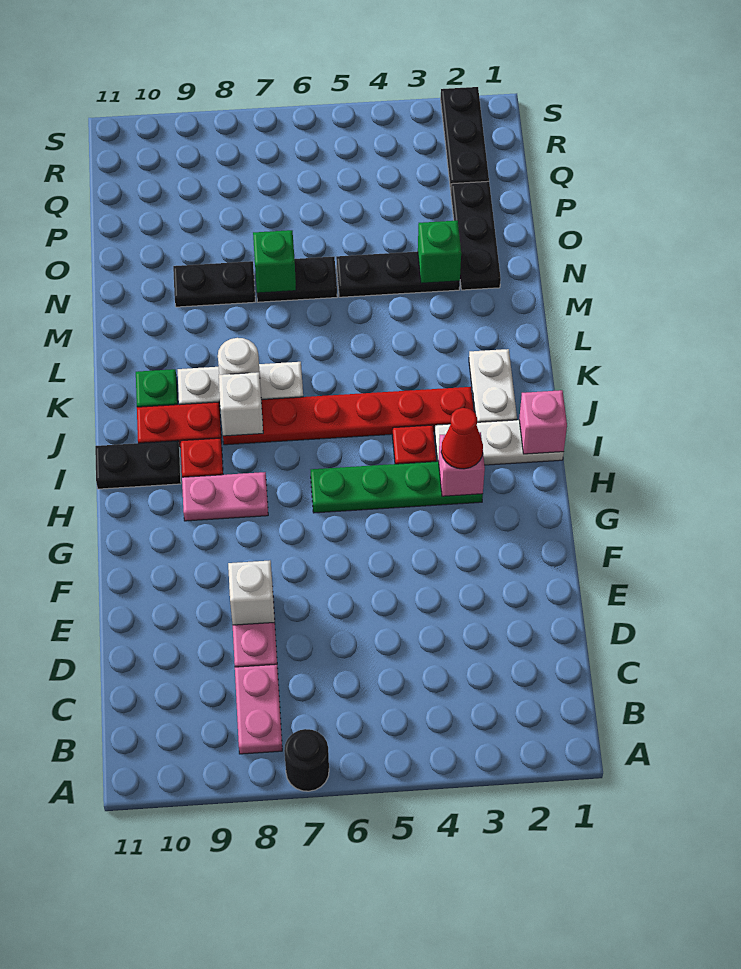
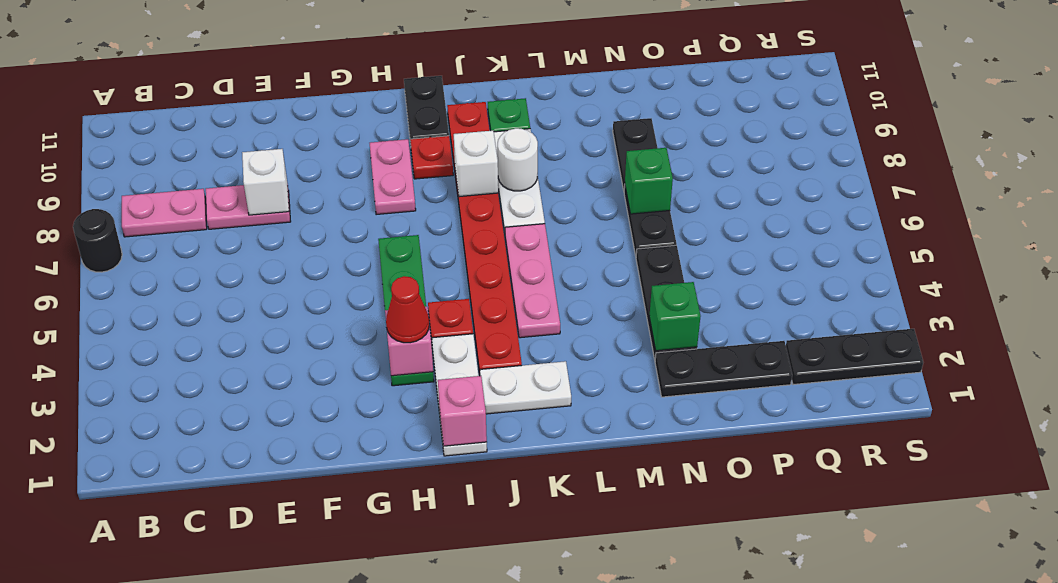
none -> pink plate K4:K6 level 1

